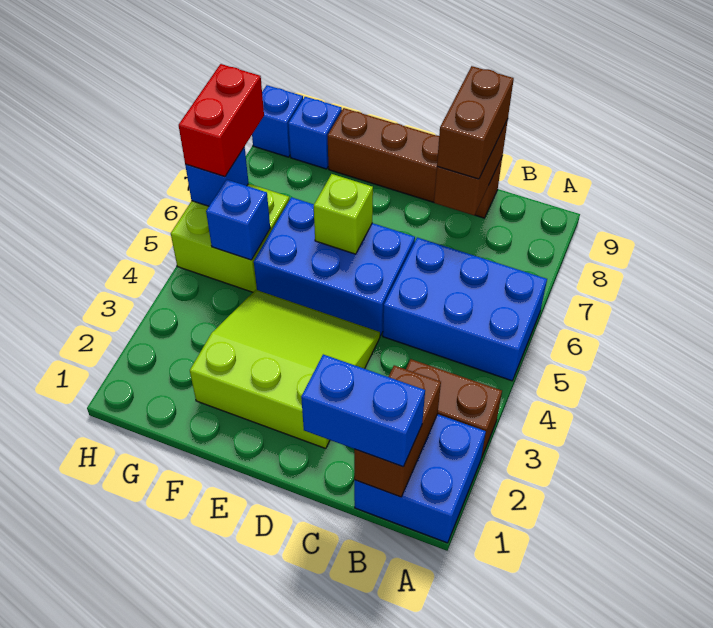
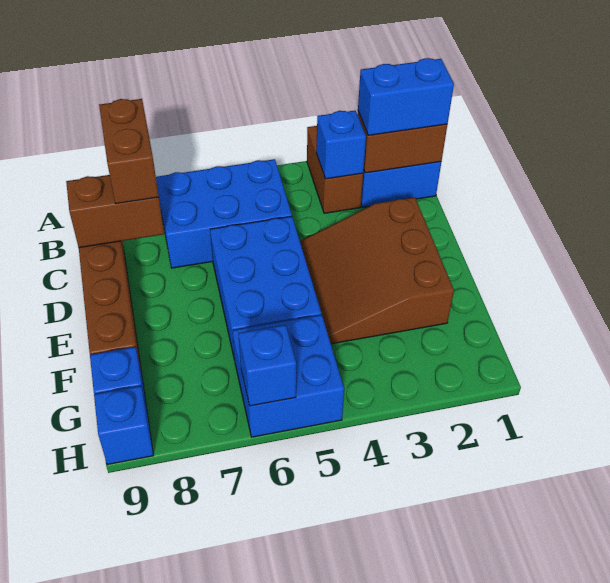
blue brick A5:C6 level 1 -> blue brick B5:C7 level 1
blue brick B1:C1 level 3 -> blue brick B1:B2 level 3
brown brick C8:C9 level 3 -> brown brick B8:C8 level 3
lime slope D2:F4 level 1 top 2 -> brown slope D2:F4 level 1 top 2
lime brick E6 level 2 -> none
lime brick G5:H6 level 1 -> blue brick G5:H6 level 1
blue brick G5 level 2 -> blue brick B3 level 2
red brick H6:H7 level 3 -> none

